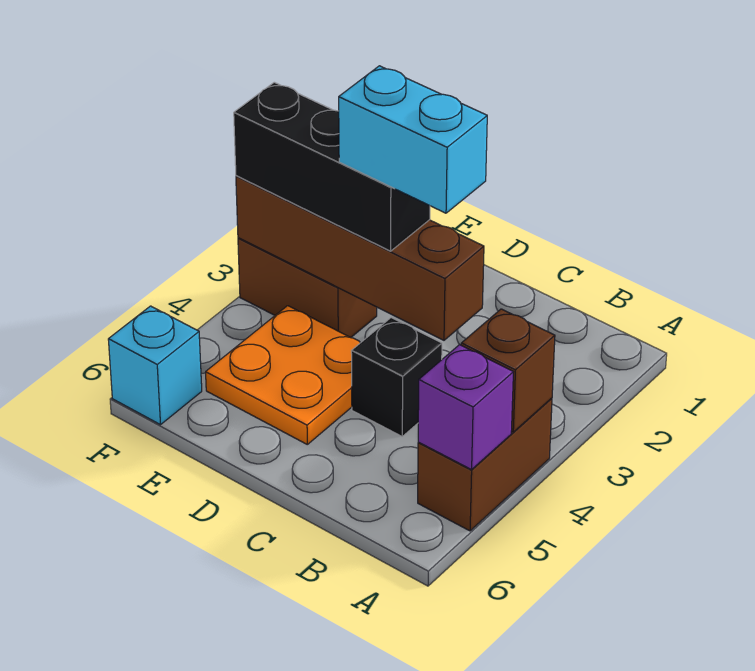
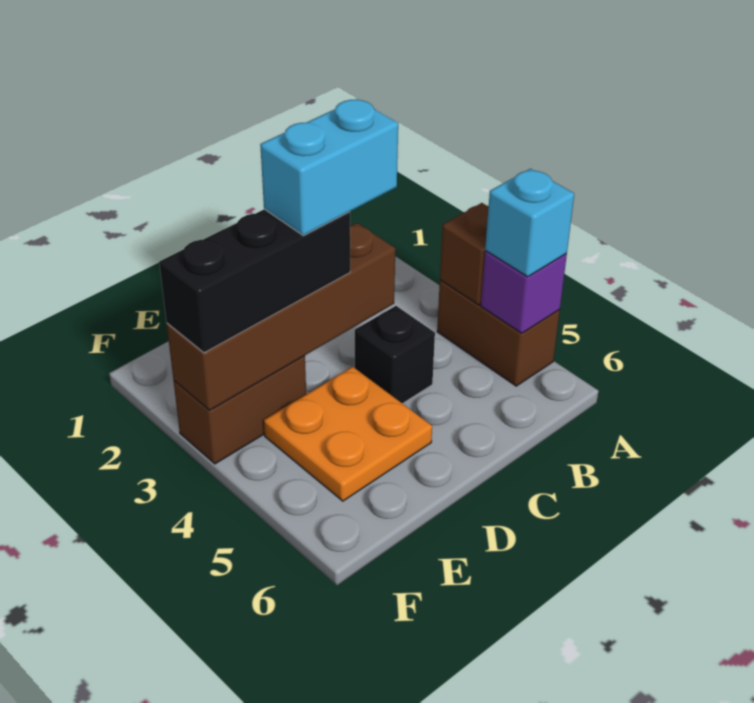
cyan brick F6 level 1 -> cyan brick A5 level 3

